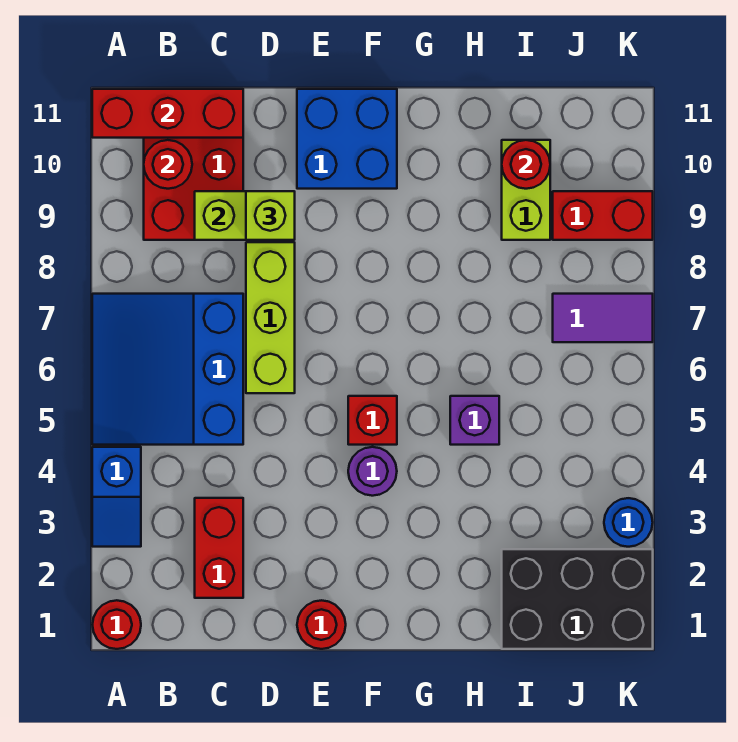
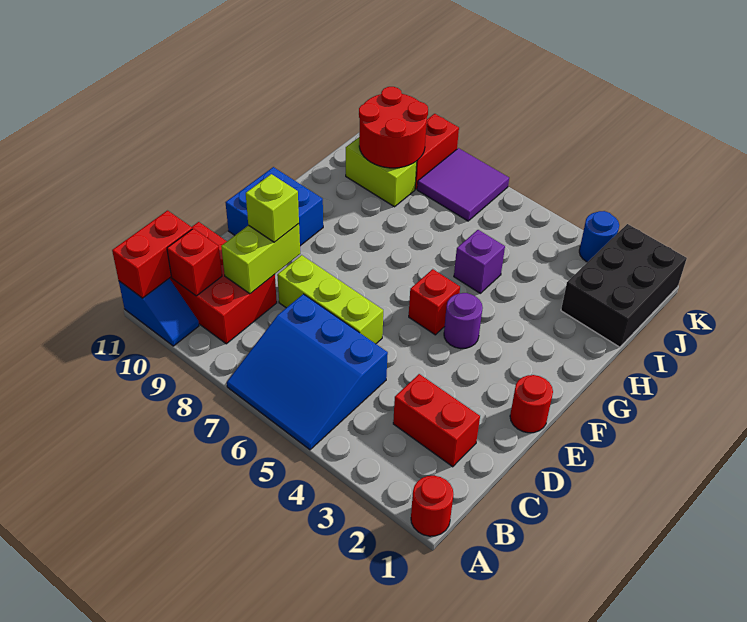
blue slope A3:A4 level 1 top 4 -> blue slope A10:A11 level 1 top 11
red brick A11:C11 level 2 -> red brick A11:B11 level 2
red round brick B10 level 2 -> red brick B10 level 2
red round brick I10 level 2 -> red round brick I9:J10 level 2
purple tile J7:K7 level 1 -> purple tile J7:K8 level 1

